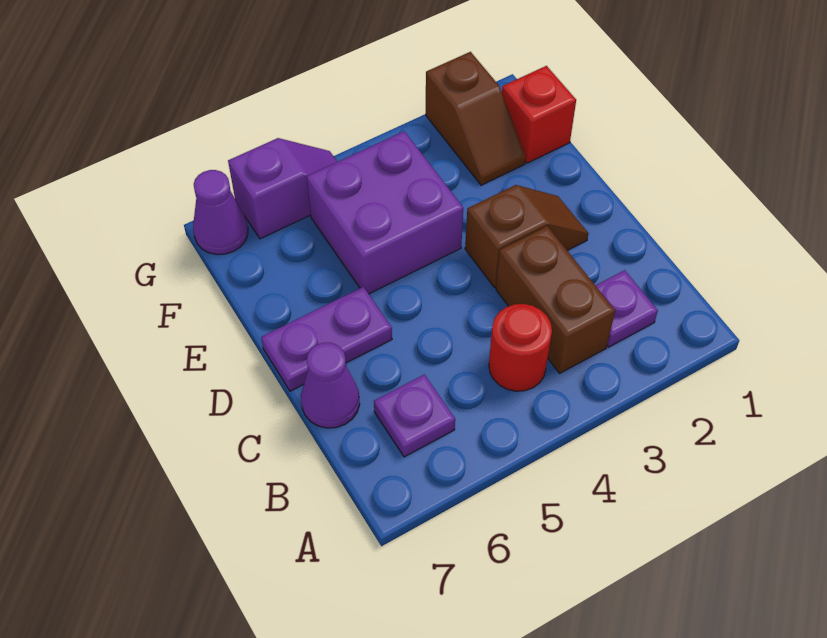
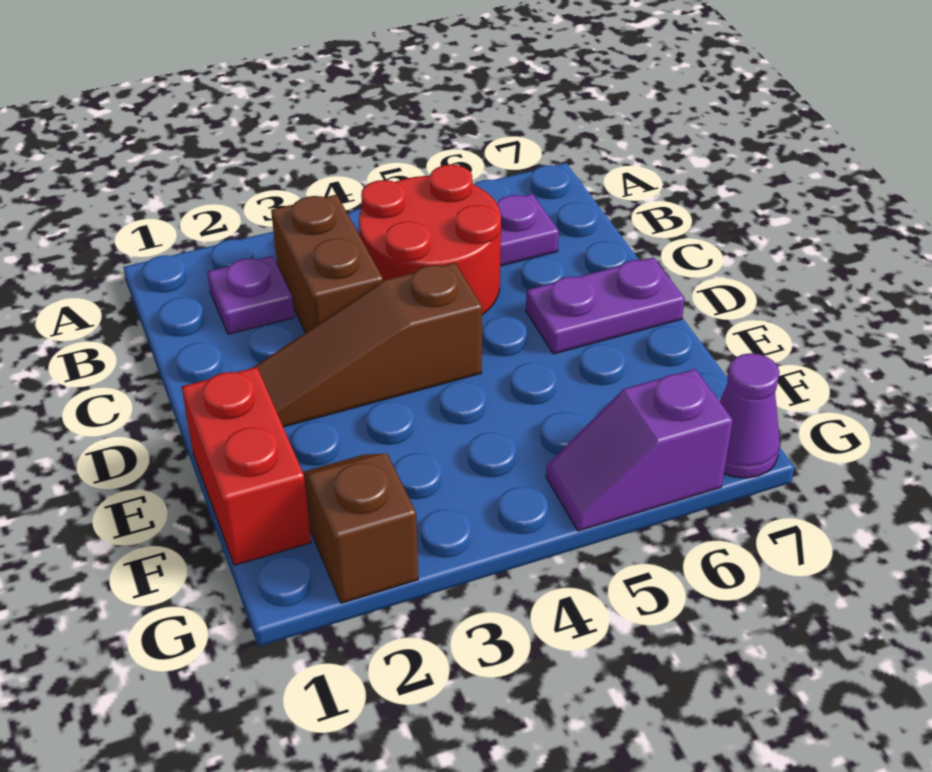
red round brick B4 level 1 -> red round brick B4:C5 level 1
purple cone C7 level 1 -> none
brown slope D2:D3 level 1 top 3 -> brown slope D2:D4 level 1 top 4
purple brick E4:F5 level 1 -> none
red brick F1 level 1 -> red brick E1:F1 level 1

